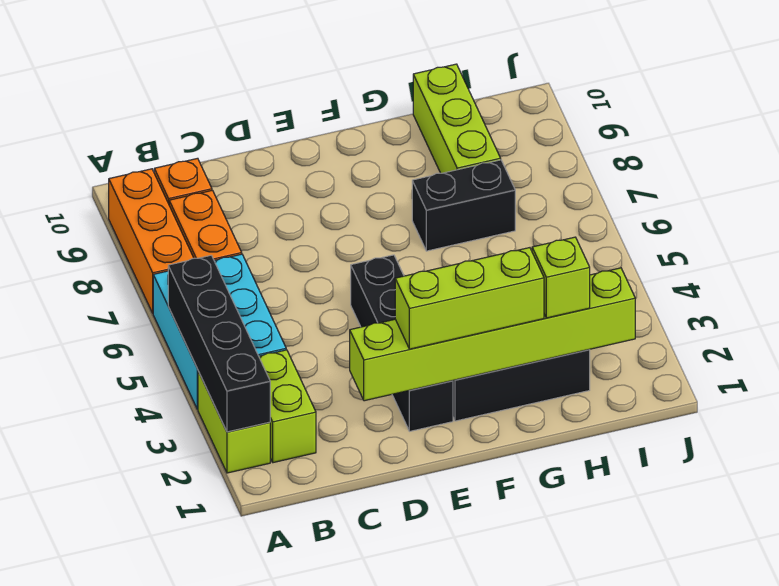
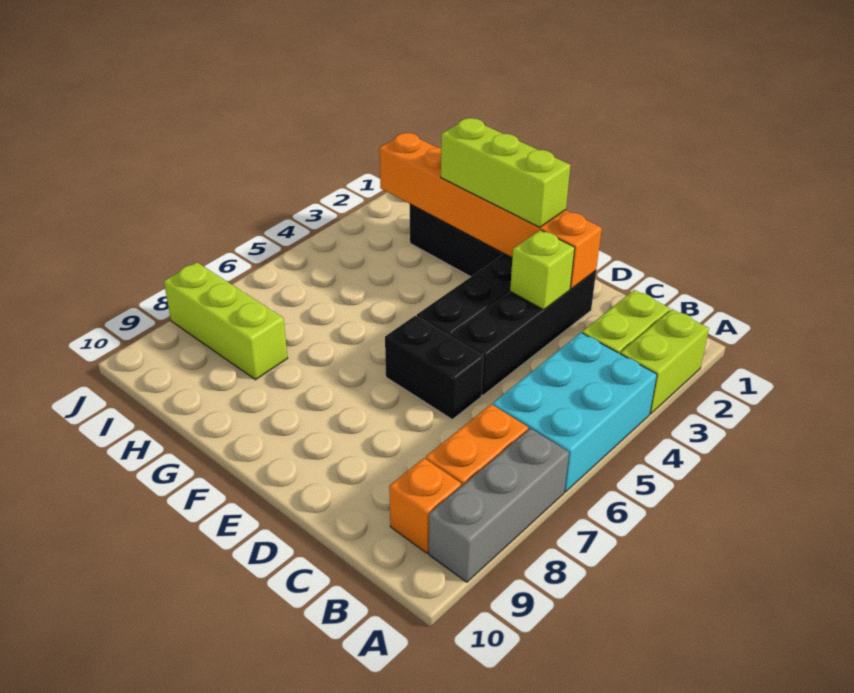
black brick A2:A5 level 2 -> black brick D2:D5 level 1
orange brick A7:A9 level 1 -> grey brick A7:A9 level 1
lime brick D2:I2 level 2 -> orange brick D2:I2 level 2
black brick G7:H7 level 1 -> black brick D6:E6 level 1
lime brick H2 level 3 -> lime brick D3 level 2
lime brick H8:H10 level 1 -> lime brick H8:J8 level 1

